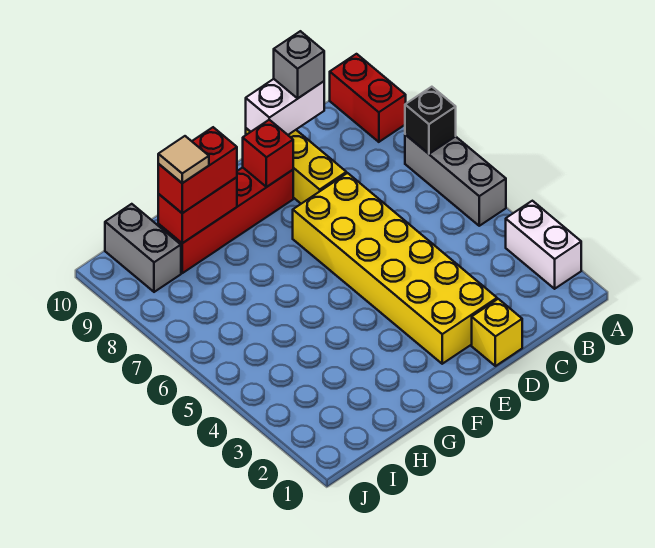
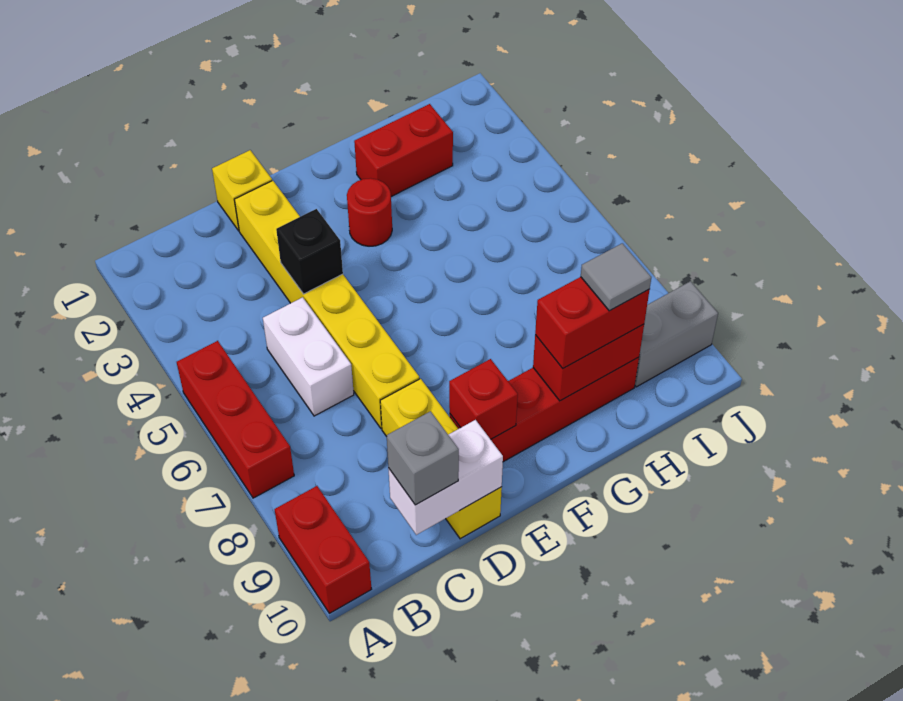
white brick A2:A3 level 1 -> white brick C5:C6 level 1
grey brick A5:A7 level 1 -> red brick A5:A7 level 1
black brick A7 level 2 -> black brick D4 level 2
yellow brick D2:E7 level 1 -> yellow brick D2:D7 level 1
none -> red round brick F3 level 1
none -> red brick G2:H2 level 1
tan tile H9 level 4 -> grey tile H9 level 4
grey brick I9:I10 level 1 -> grey brick I9:J9 level 1

